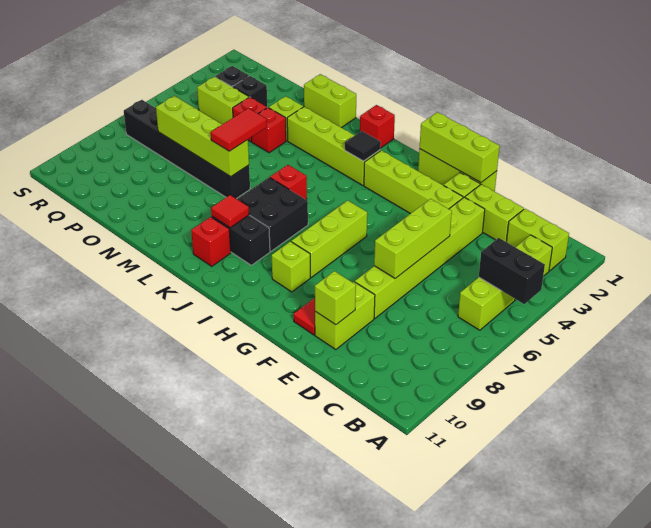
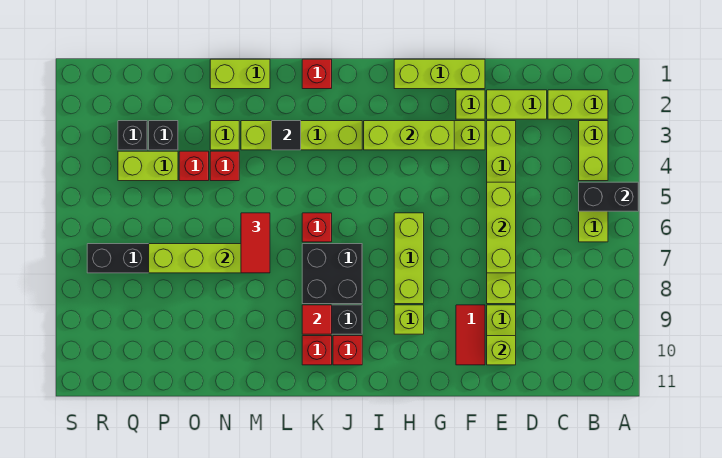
lime brick F1:H1 level 2 -> lime brick G3:I3 level 2
black tile J3 level 2 -> black tile L3 level 2
none -> red brick J10 level 1

